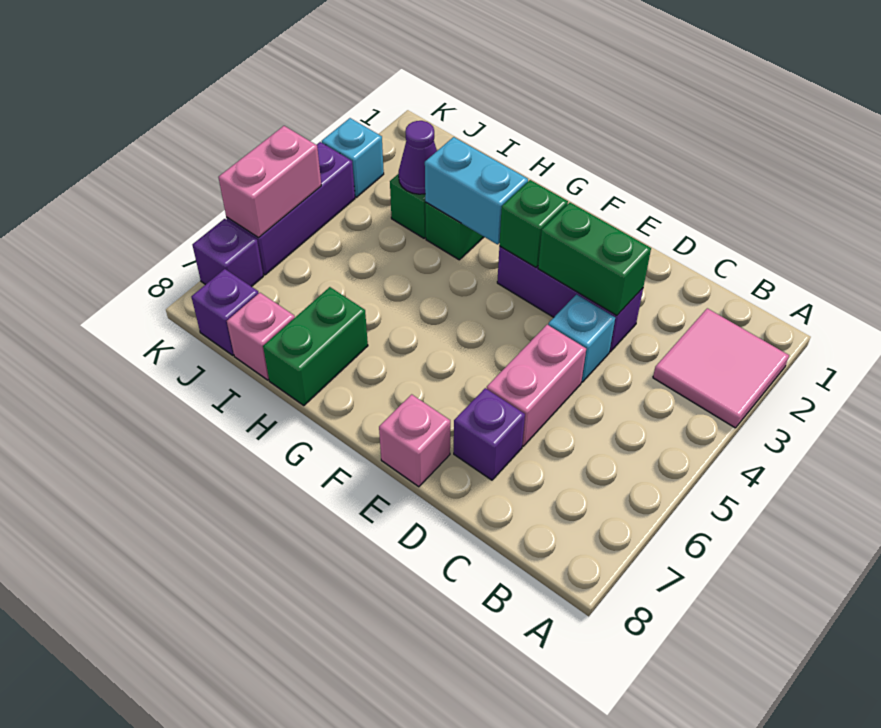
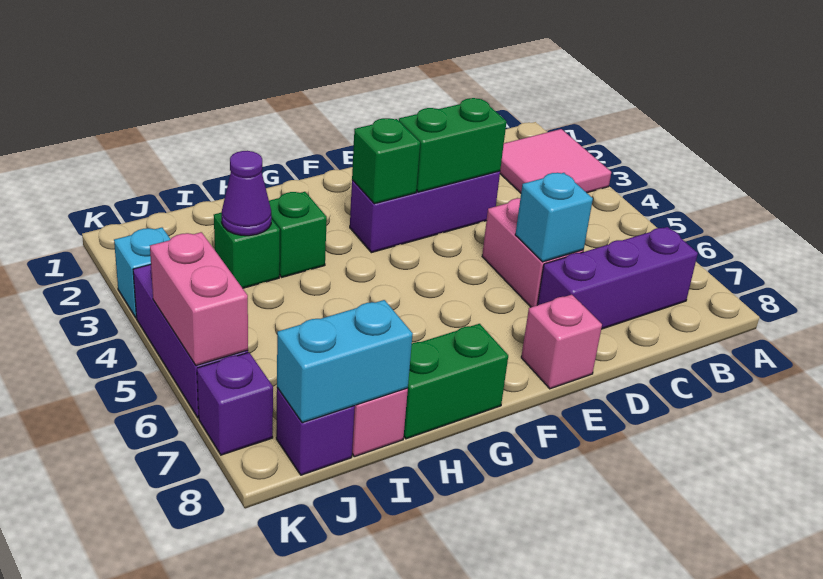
cyan brick D4 level 1 -> cyan brick D6 level 2
purple brick D7 level 1 -> purple brick B7:D7 level 1
cyan brick G3:H3 level 2 -> cyan brick I8:J8 level 2
green brick H7:H8 level 1 -> green brick G8:H8 level 1

